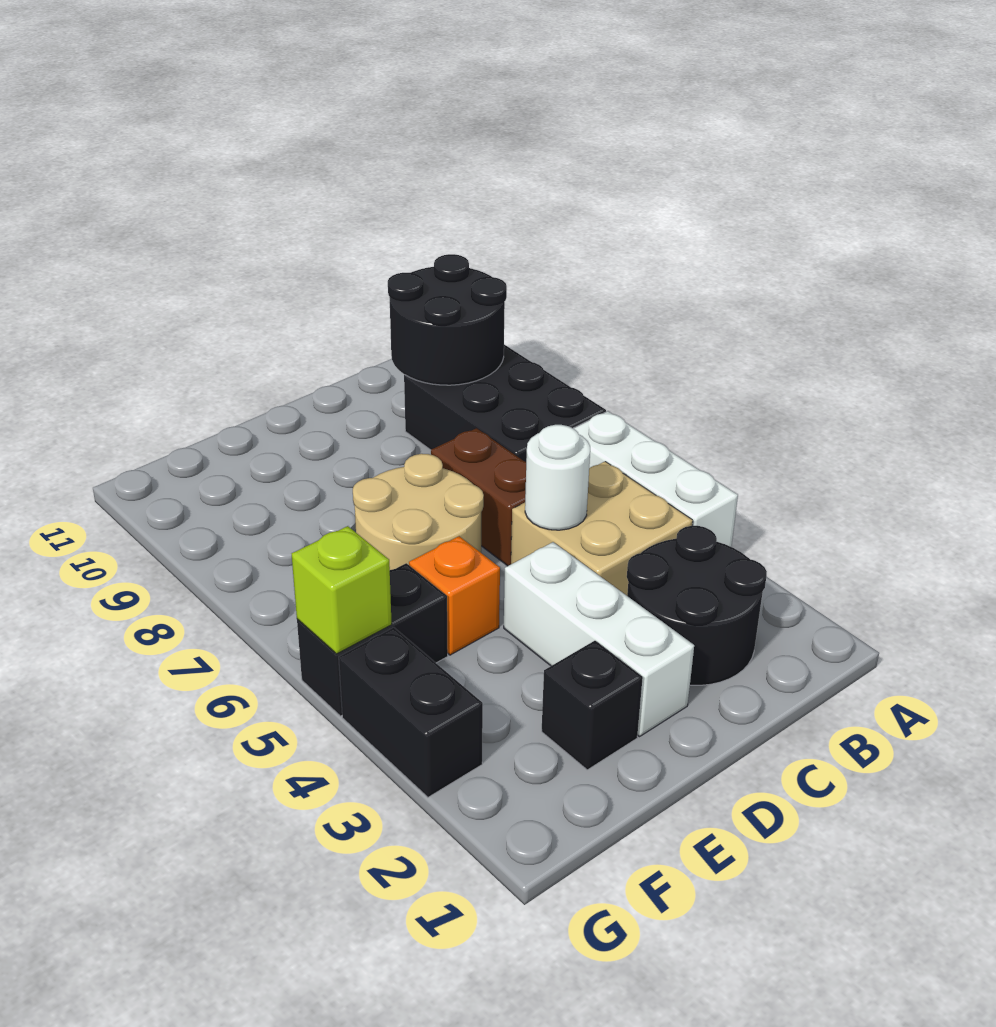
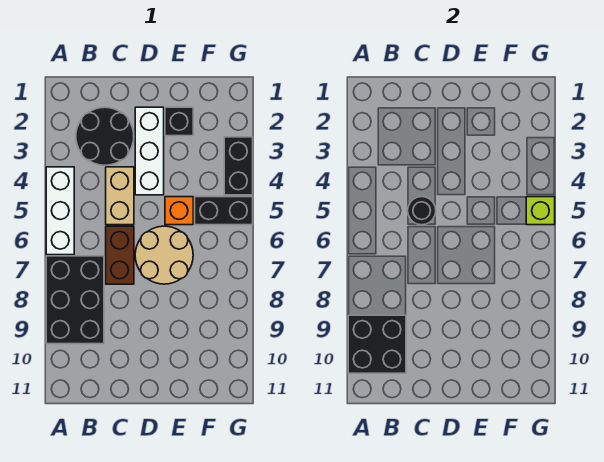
black round brick A9:B10 level 2 -> black brick A9:B10 level 2
tan brick B4:C5 level 1 -> tan brick C4:C5 level 1
white round brick C5 level 2 -> black round brick C5 level 2

